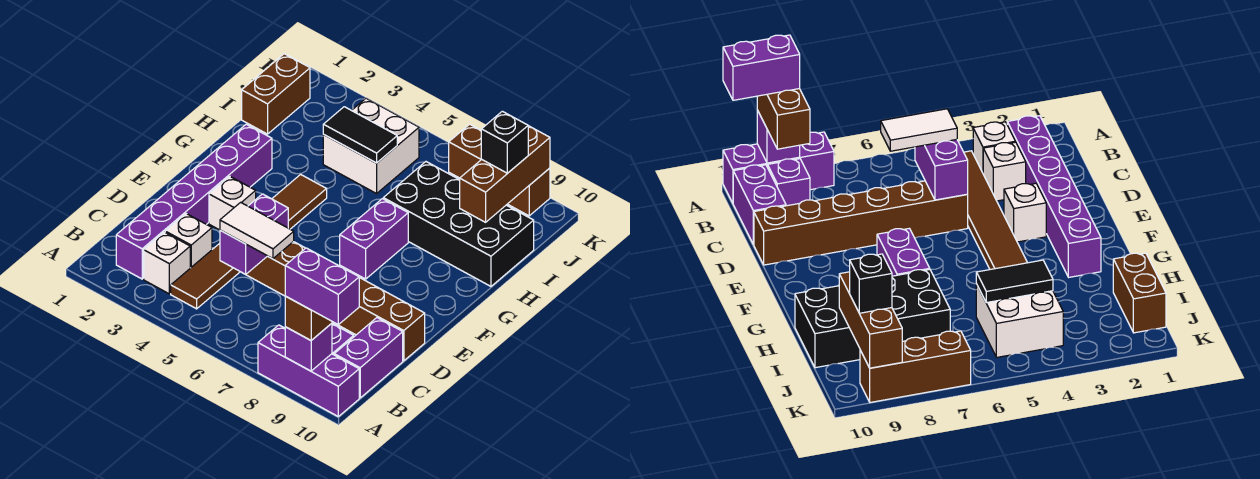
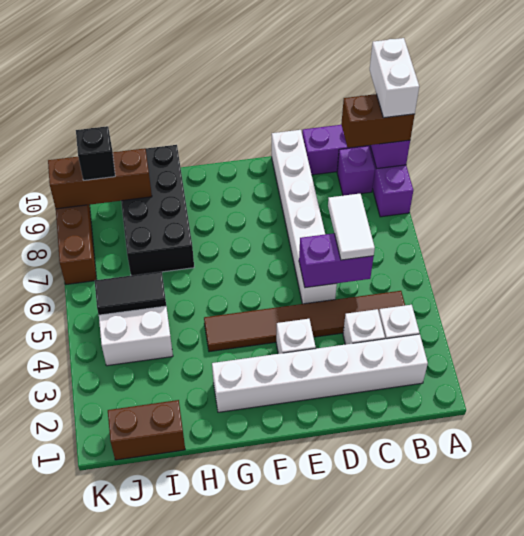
purple brick A9:A10 level 4 -> white brick A9:A10 level 4
purple brick B2:G2 level 1 -> white brick B2:G2 level 1
brown brick D5:D10 level 1 -> white brick D5:D10 level 1
purple brick F7:G7 level 1 -> none
black tile I4:I5 level 2 -> black tile I5:J5 level 2

